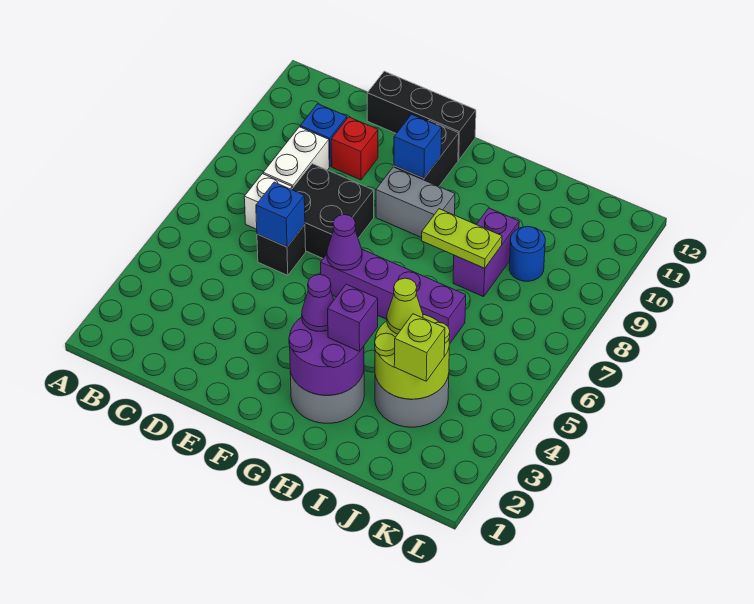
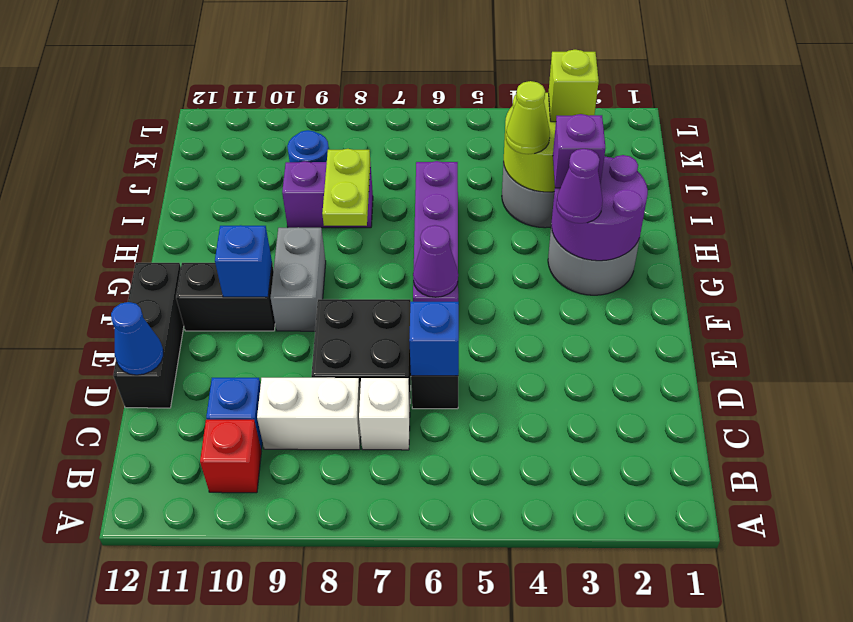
red brick D10 level 1 -> red brick B10 level 1
none -> blue cone D12 level 2

